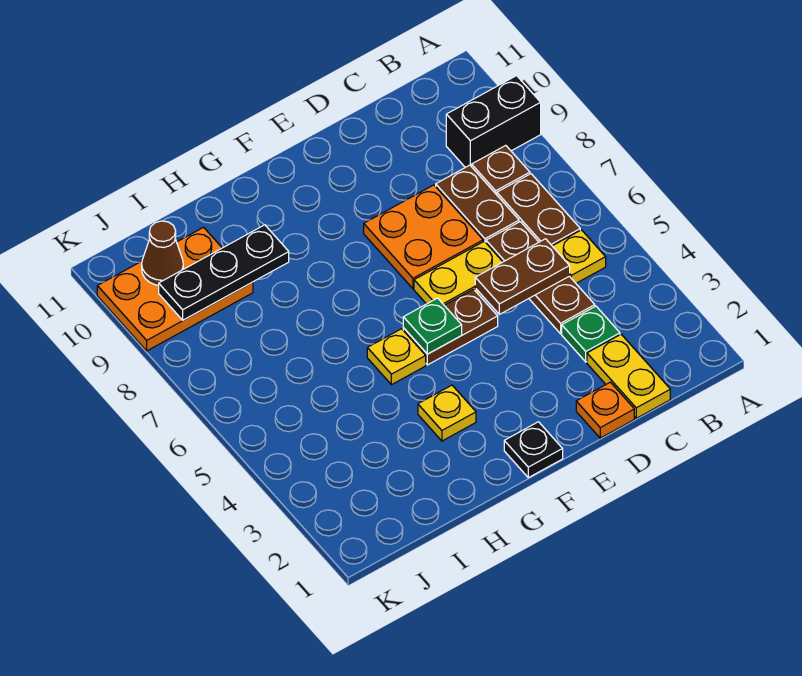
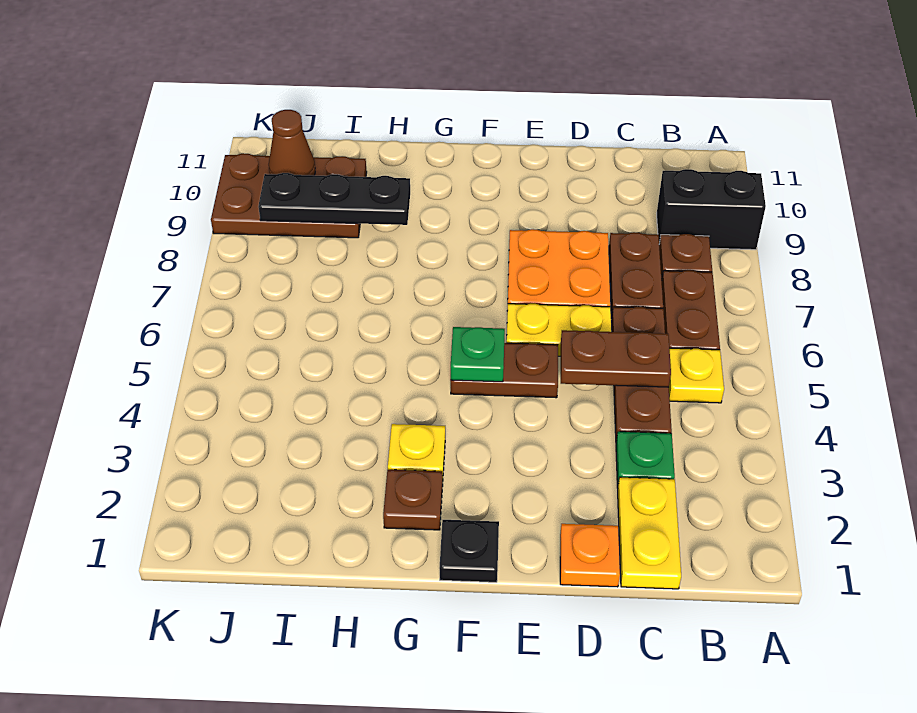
none -> brown plate G2 level 1
yellow plate G5 level 1 -> none
orange plate I9:K10 level 1 -> brown plate I9:K10 level 1

